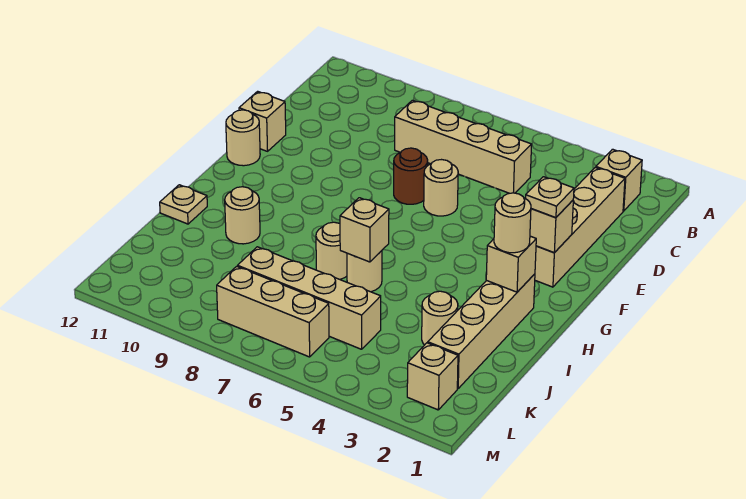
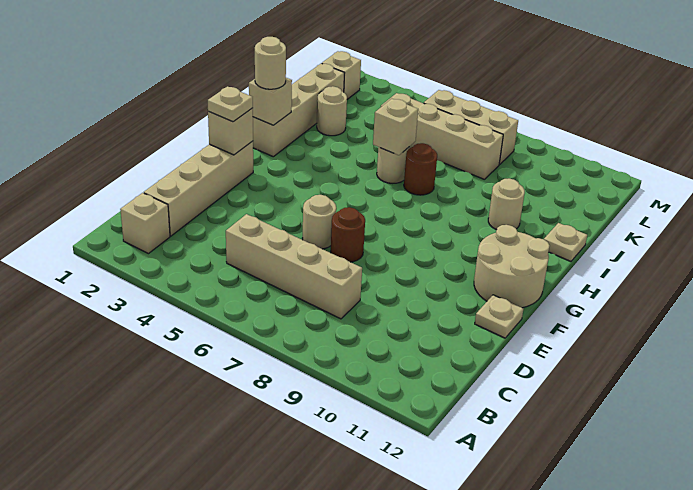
tan brick E12 level 1 -> tan plate E12 level 1
tan round brick F12 level 1 -> tan round brick F11:G12 level 1
tan round brick I7 level 1 -> brown round brick I7 level 1

